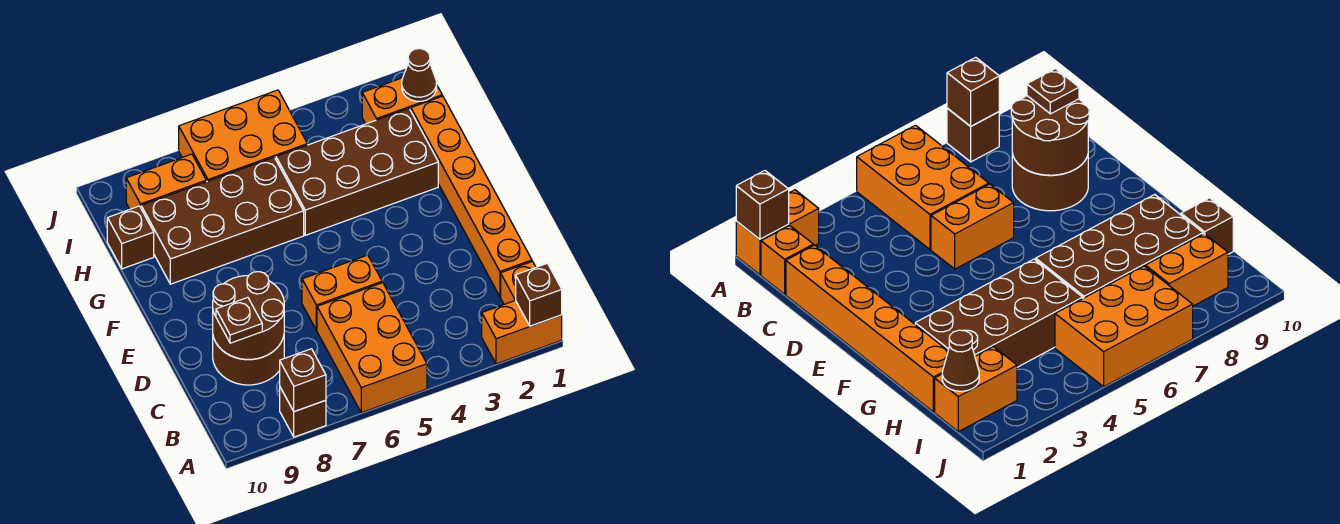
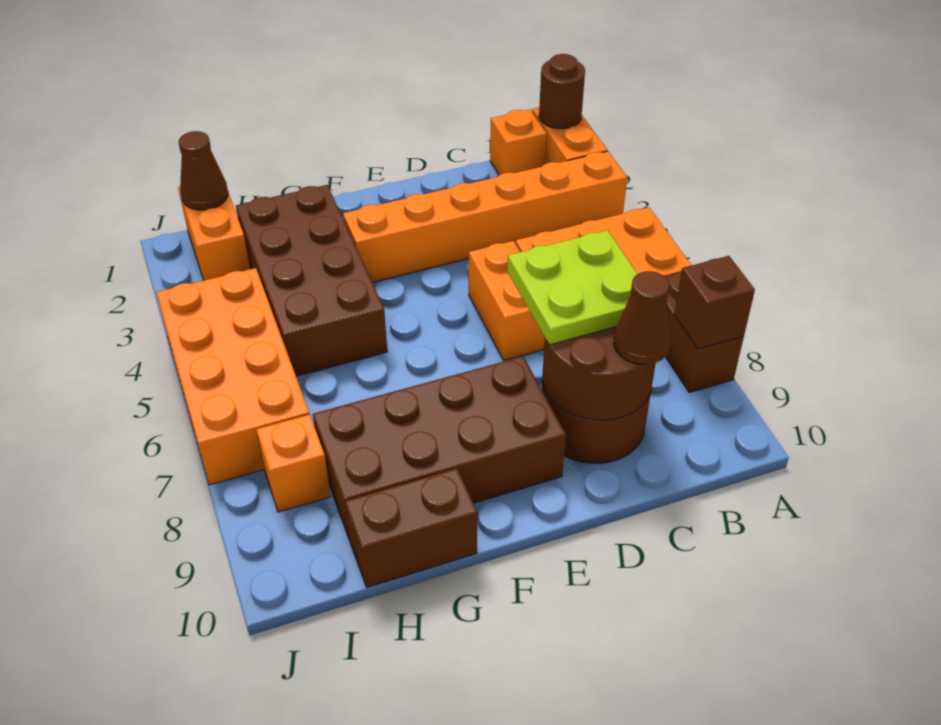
brown brick A1 level 2 -> brown round brick A1 level 2
brown brick A8 level 1 -> brown brick A7:A8 level 1
orange brick C1:H1 level 1 -> orange brick A3:F3 level 1
none -> lime plate C7:D8 level 3
brown plate C9 level 3 -> brown cone C9 level 3
brown brick G6:H9 level 1 -> brown brick E8:H9 level 1
brown brick H10 level 1 -> brown brick G10:H10 level 1
orange brick I5:J7 level 1 -> orange brick I4:J7 level 1
orange brick I8:I9 level 1 -> orange brick I8 level 1

